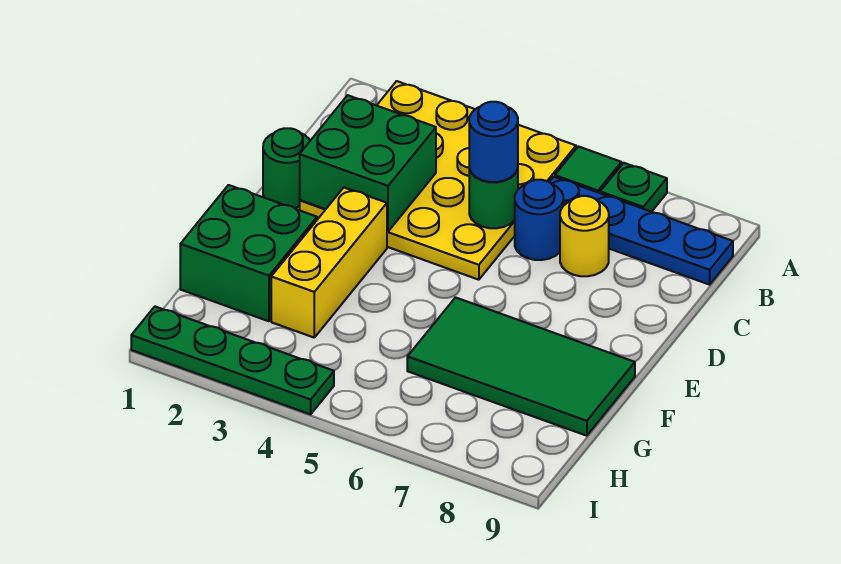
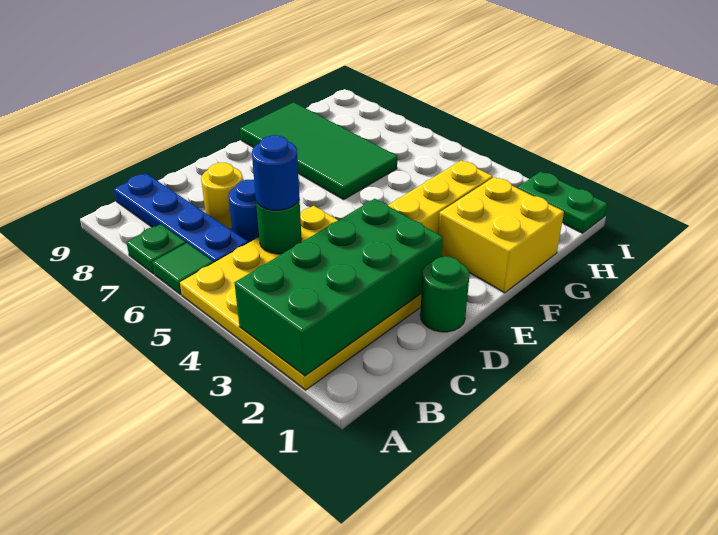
green brick C2:D3 level 2 -> green brick A2:D3 level 2
green brick F1:G2 level 1 -> yellow brick F1:G2 level 1
green plate I1:I4 level 1 -> green plate I1:I2 level 1

